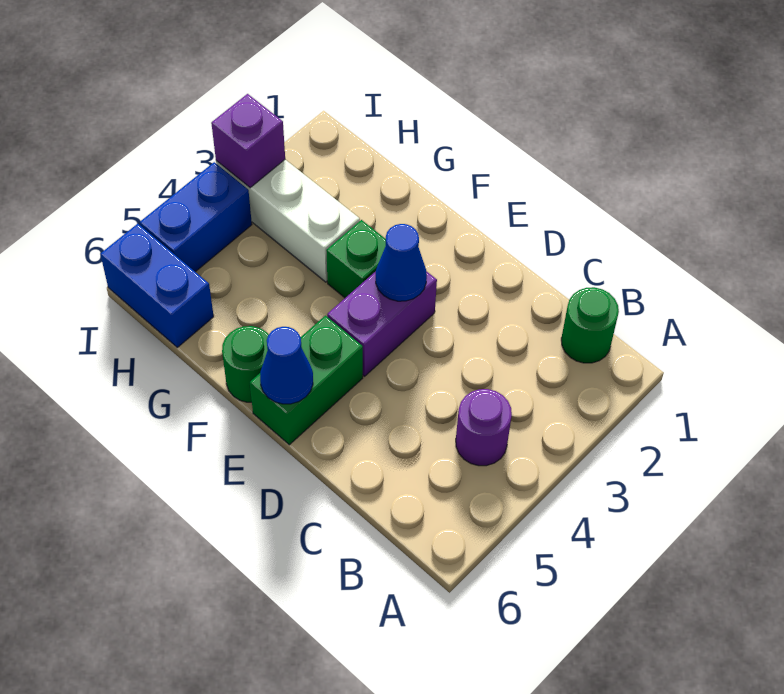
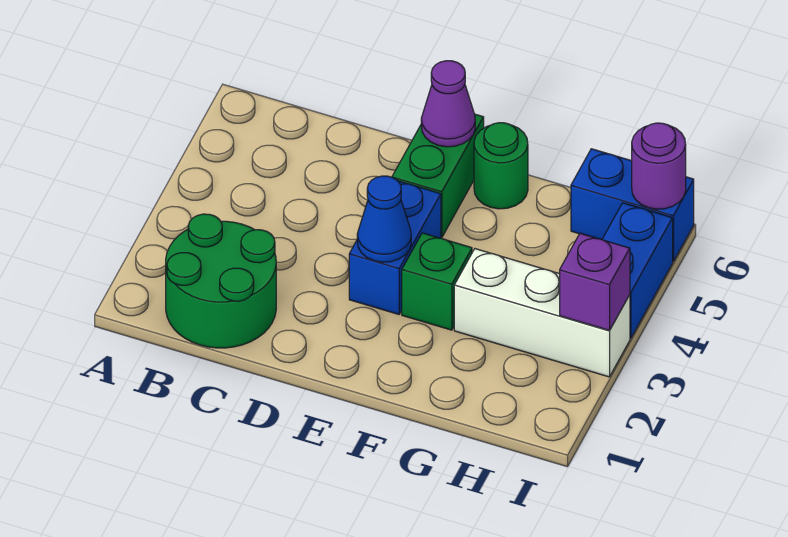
green round brick B1 level 1 -> green round brick B1:C2 level 1
purple round brick B4 level 1 -> purple round brick I6 level 2
purple brick E3:E4 level 1 -> blue brick E3:E4 level 1
blue cone E6 level 2 -> purple cone E6 level 2

